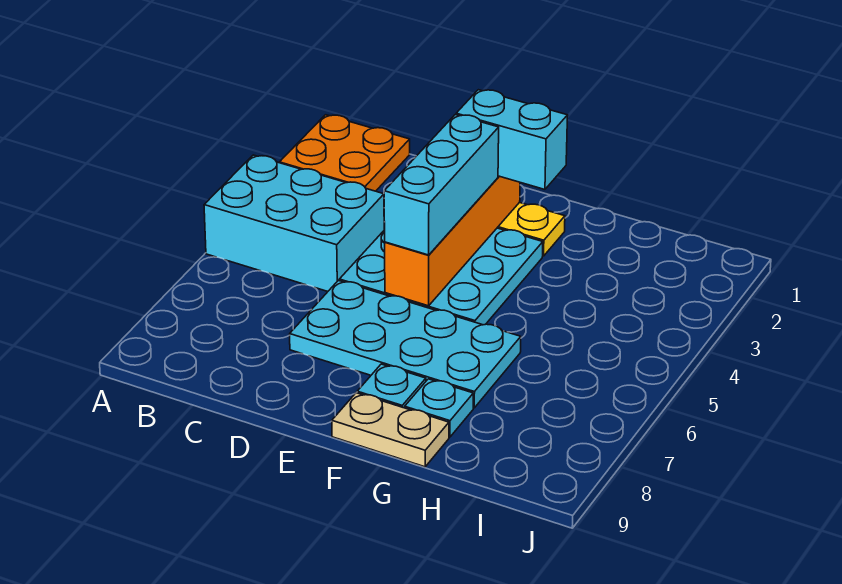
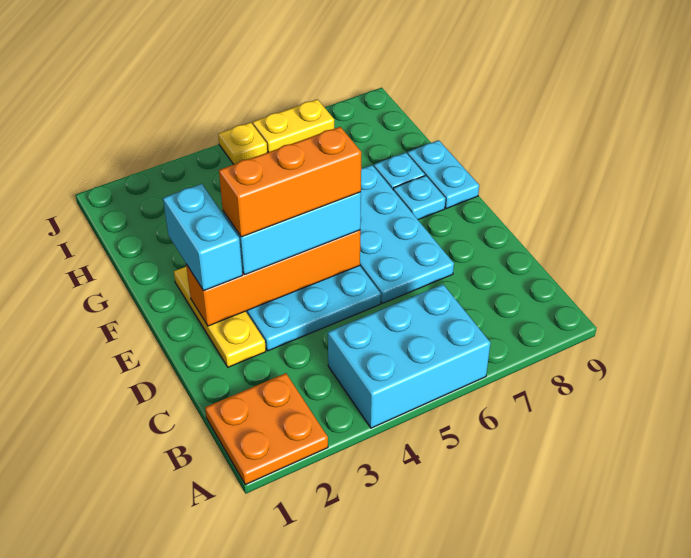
cyan brick A4:C5 level 1 -> cyan brick A4:B6 level 1
none -> orange brick E3:E5 level 4
tan plate F9:G9 level 1 -> cyan plate F9:G9 level 1
none -> yellow plate J5 level 1
none -> yellow plate J6:J7 level 1

